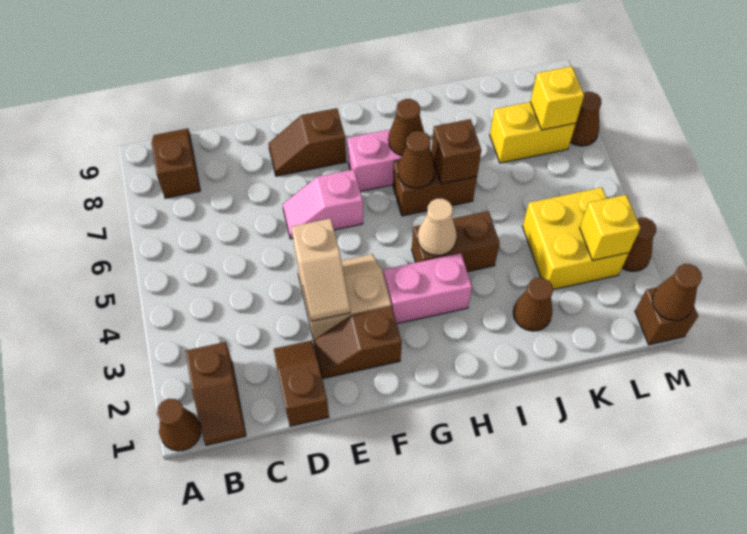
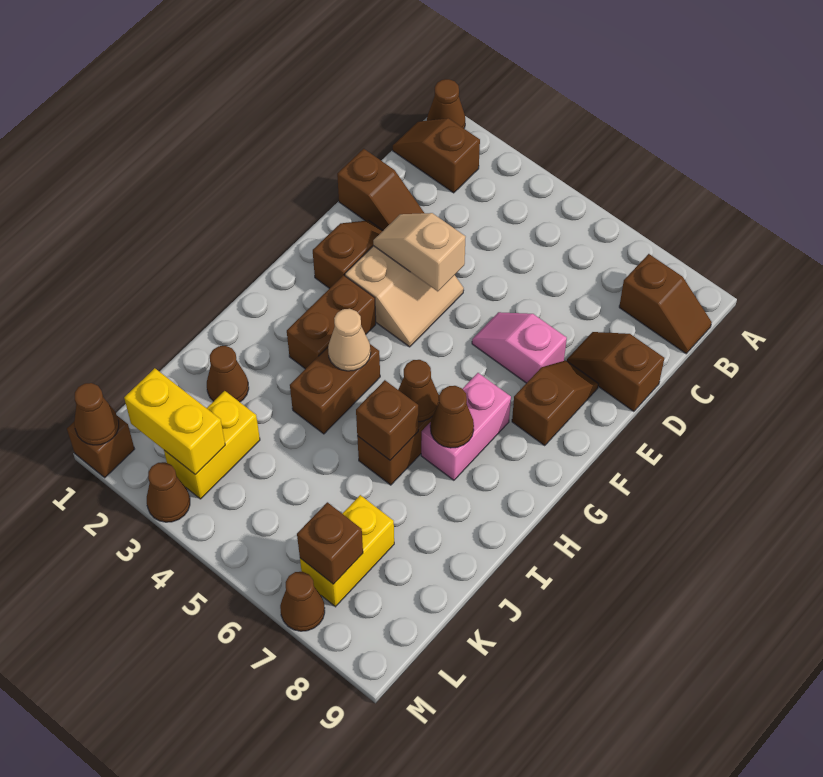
none -> brown slope D8:D9 level 1 top 9
pink slope E6:F6 level 1 top F -> pink slope E6:E7 level 1 top 7
pink brick G3:H3 level 1 -> brown brick G3:H3 level 1
yellow brick K3:L4 level 1 -> yellow brick K3:L3 level 1
yellow brick L3 level 2 -> yellow brick L2:L3 level 2
yellow brick L7 level 2 -> brown brick L7 level 2

